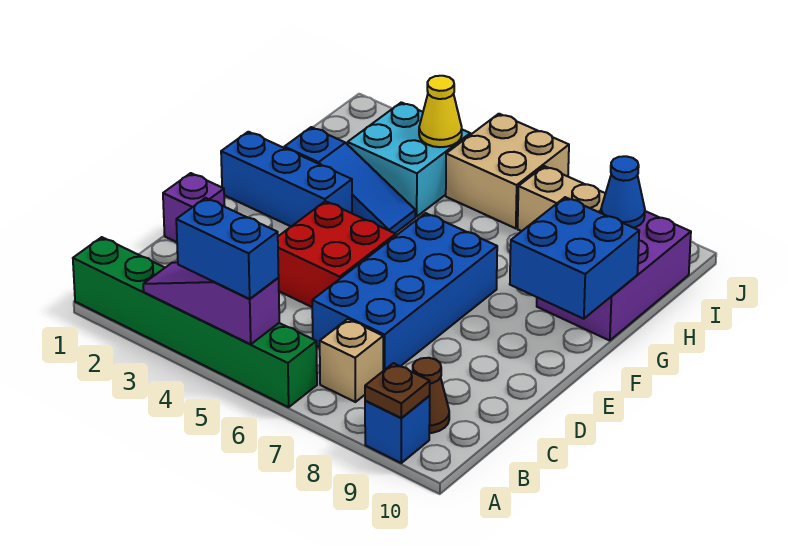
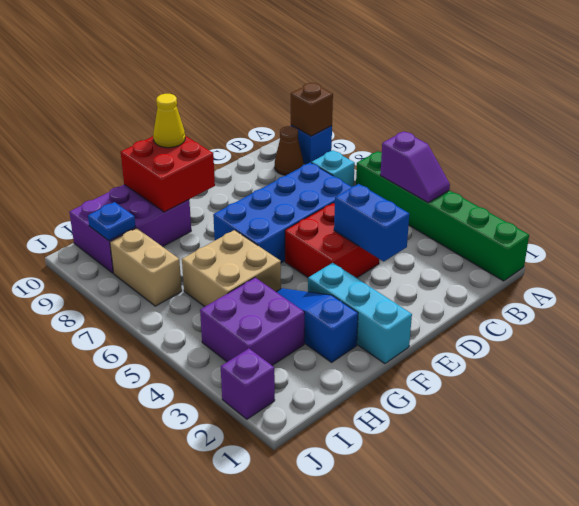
purple slope A3:A5 level 2 top 5 -> purple slope A4:A5 level 2 top 5
blue brick A4:A5 level 3 -> blue brick D3:D4 level 2
brown plate A9 level 2 -> brown brick A9 level 2
tan brick B7 level 1 -> cyan brick B7 level 1
purple brick D1 level 1 -> purple brick J2 level 1
blue brick F1:F3 level 1 -> cyan brick F1:F3 level 1
blue brick F9:G10 level 2 -> red brick F9:G10 level 2
cyan brick H3:I4 level 1 -> purple brick H3:I4 level 1
yellow cone I4 level 2 -> yellow cone F10 level 3
tan brick I5:J6 level 1 -> tan brick G5:H6 level 1
blue cone I9 level 2 -> blue plate I9 level 2

